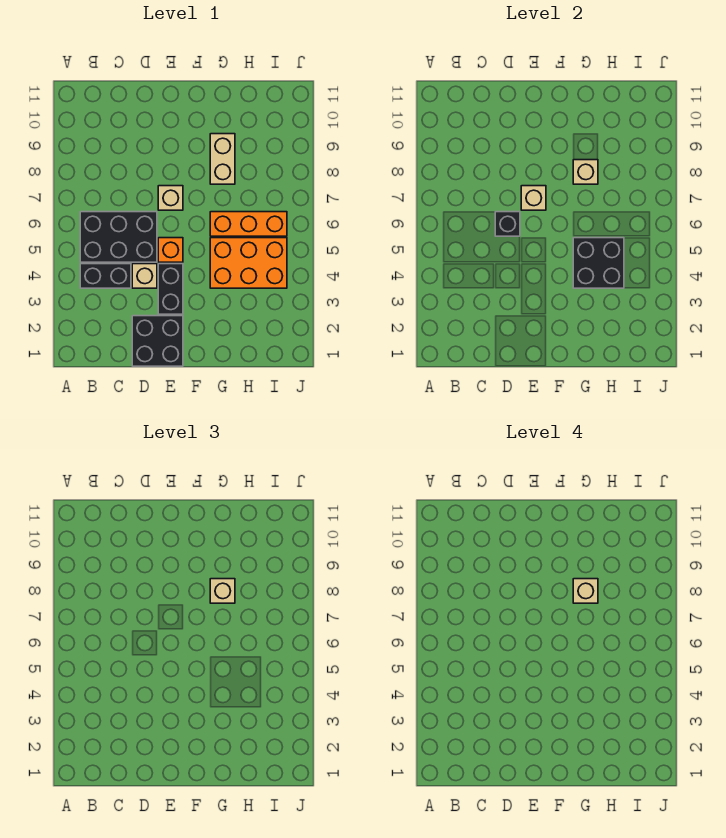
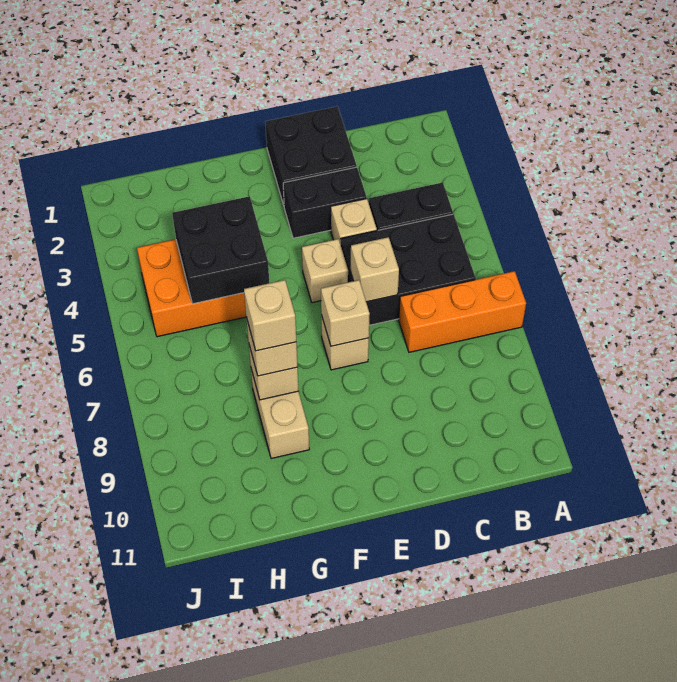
black brick D6 level 2 -> tan brick D6 level 2
black brick E3:E4 level 1 -> black brick D3:E3 level 1
orange brick E5 level 1 -> tan brick E5 level 1
orange brick G6:I6 level 1 -> orange brick A7:C7 level 1

